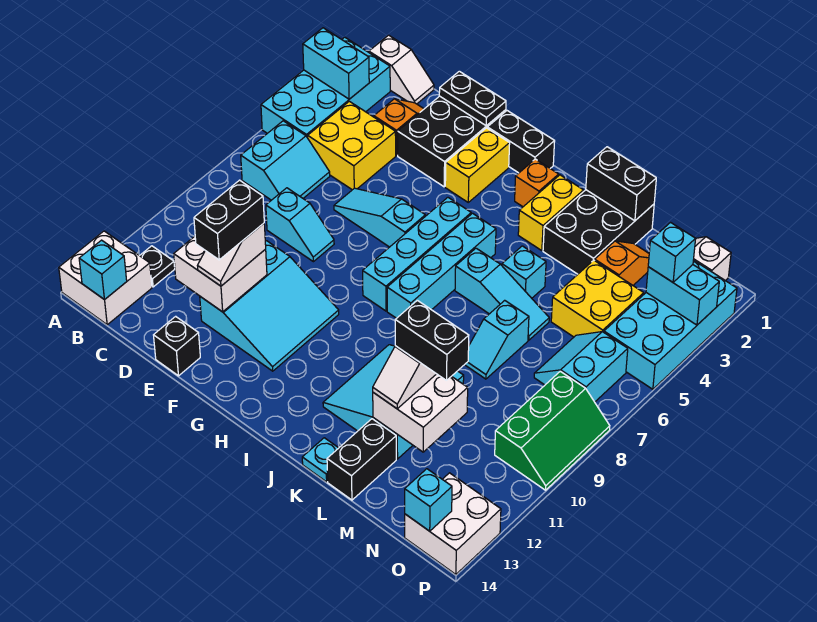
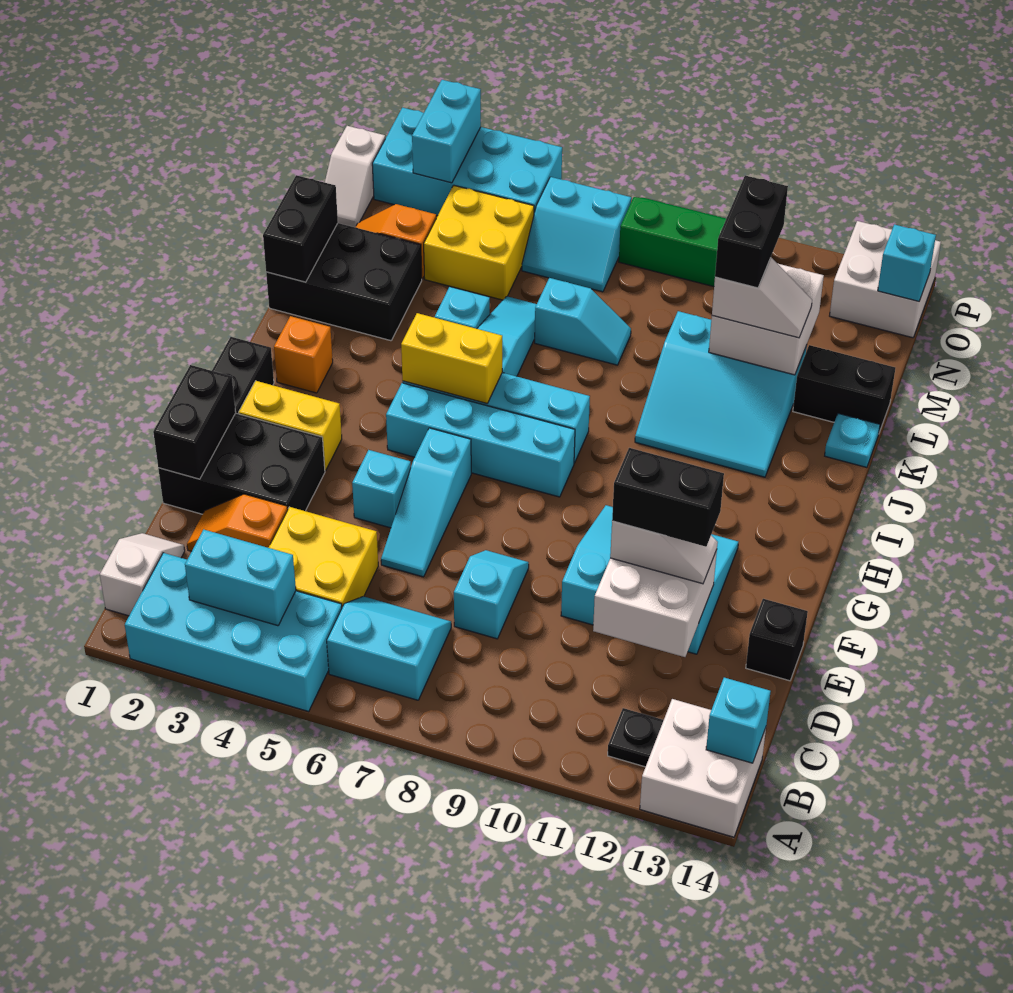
cyan brick A3:B3 level 2 -> cyan brick B3:B4 level 2
black plate E1:F1 level 2 -> black brick E1:F1 level 2
yellow brick J2:J3 level 1 -> yellow brick I5:I6 level 2
cyan brick O3 level 3 -> cyan brick F5 level 1

